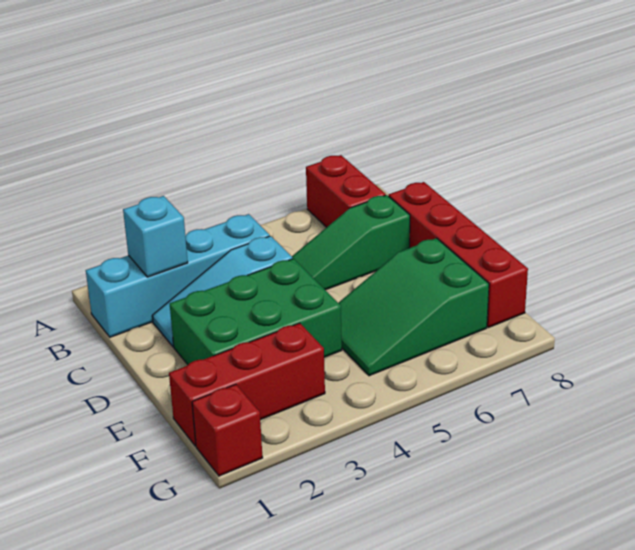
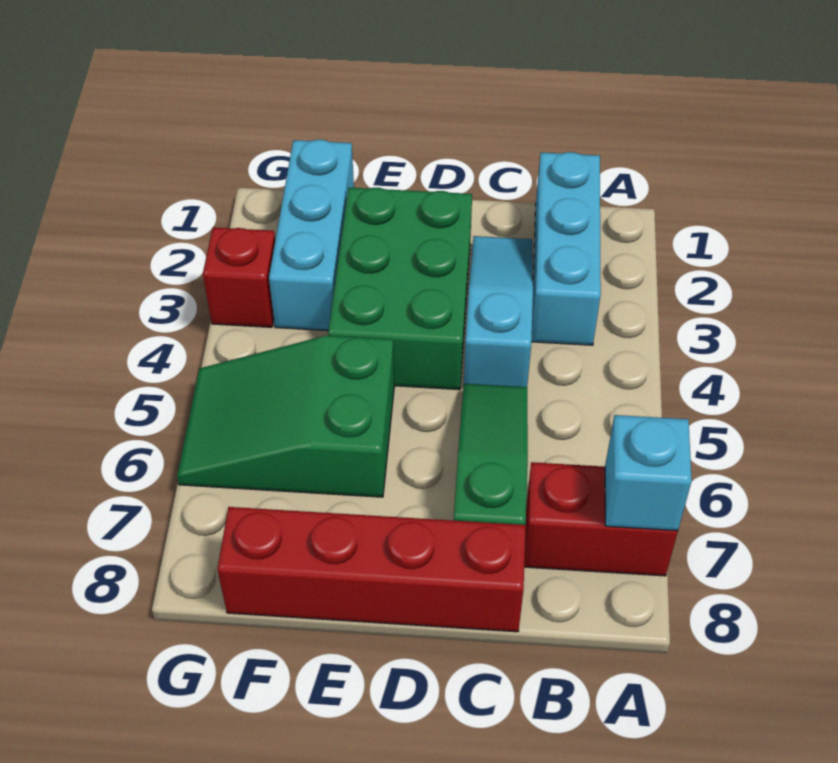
cyan brick B1:B4 level 1 -> cyan brick B1:B3 level 1
cyan brick B2 level 2 -> cyan brick A7 level 2
green slope E5:F7 level 1 top 7 -> green slope E5:G6 level 1 top E
red brick F1:F3 level 1 -> cyan brick F1:F3 level 1
red brick G1 level 1 -> red brick G3 level 1

